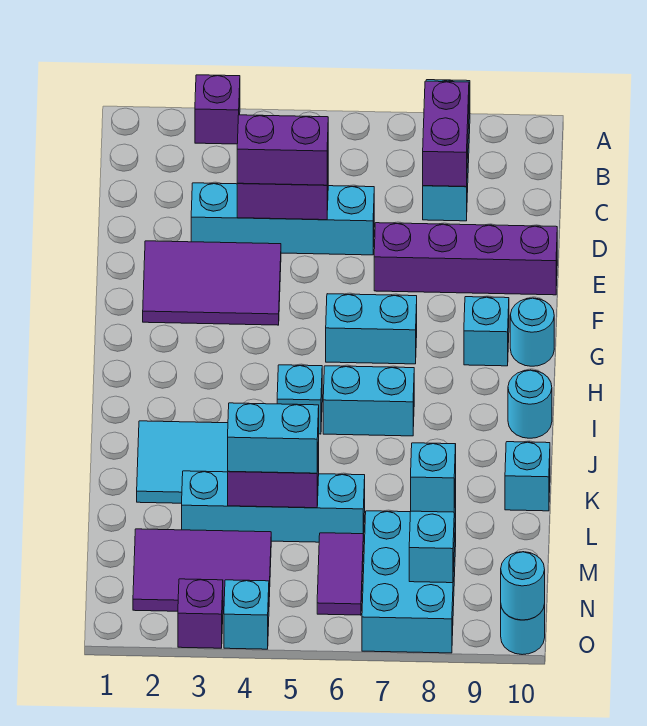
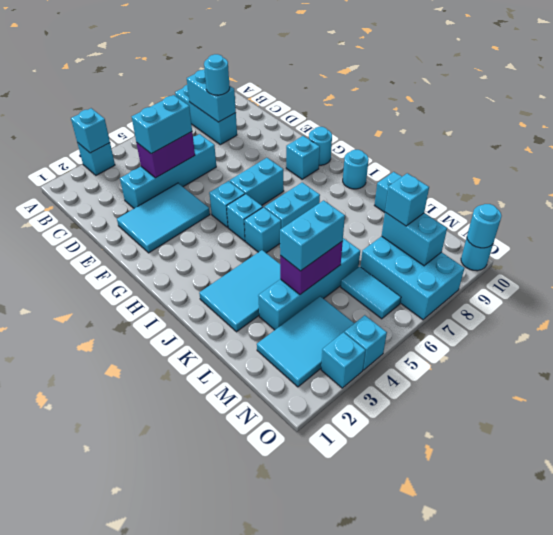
purple brick A3 level 1 -> cyan brick A3 level 1
none -> cyan brick A3 level 2
purple brick B8:C8 level 2 -> cyan brick B8:C8 level 2
none -> cyan round brick C8 level 3
purple brick D4:D5 level 3 -> cyan brick D4:D5 level 3
purple tile E2:F4 level 1 -> cyan tile E2:F4 level 1
purple brick E7:E10 level 1 -> none
none -> cyan brick G5 level 1
none -> cyan brick H5 level 1
purple tile M2:N4 level 1 -> cyan tile M2:N4 level 1
purple tile M6:N6 level 1 -> cyan tile M6:N6 level 1
purple brick O3 level 1 -> cyan brick O3 level 1

